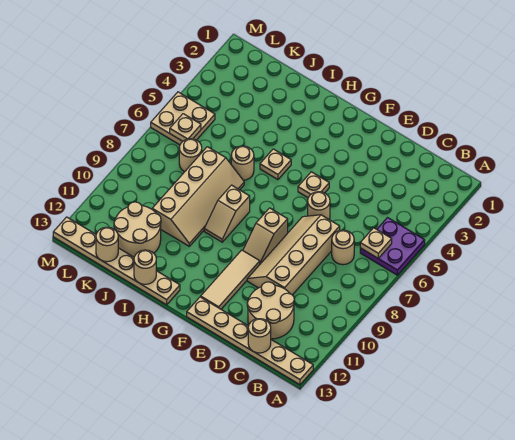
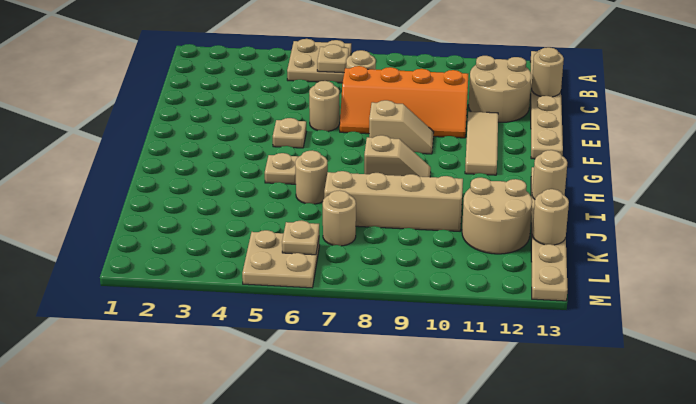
purple plate A5:B6 level 1 -> tan plate A5:B6 level 1
tan slope D7:E10 level 1 top D -> orange slope D7:E10 level 1 top D
tan tile F10:F12 level 1 -> tan tile E11:G11 level 1

